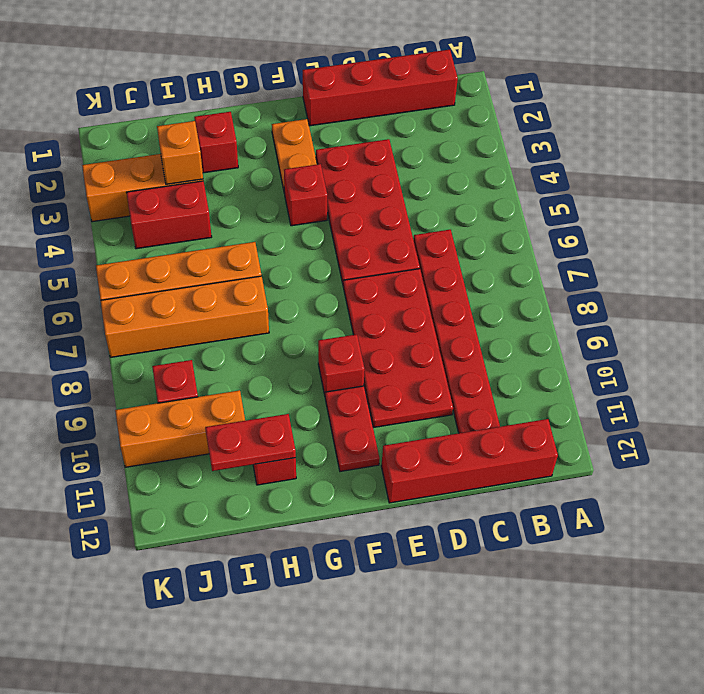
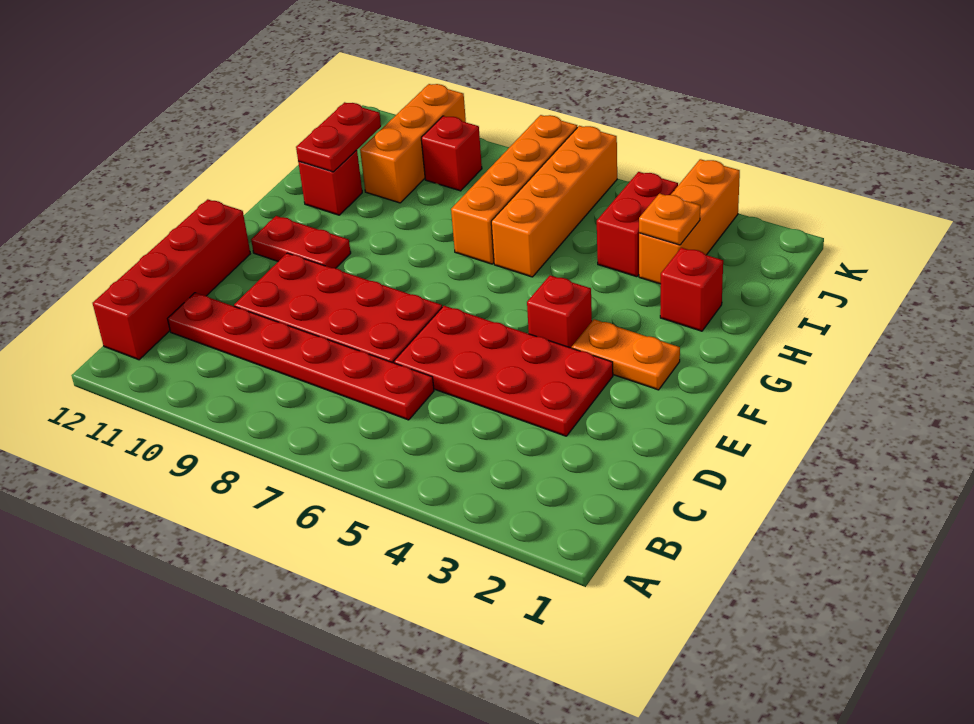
red brick B1:E1 level 1 -> none
red brick F9 level 1 -> none
orange brick I3 level 2 -> orange plate I3 level 2

